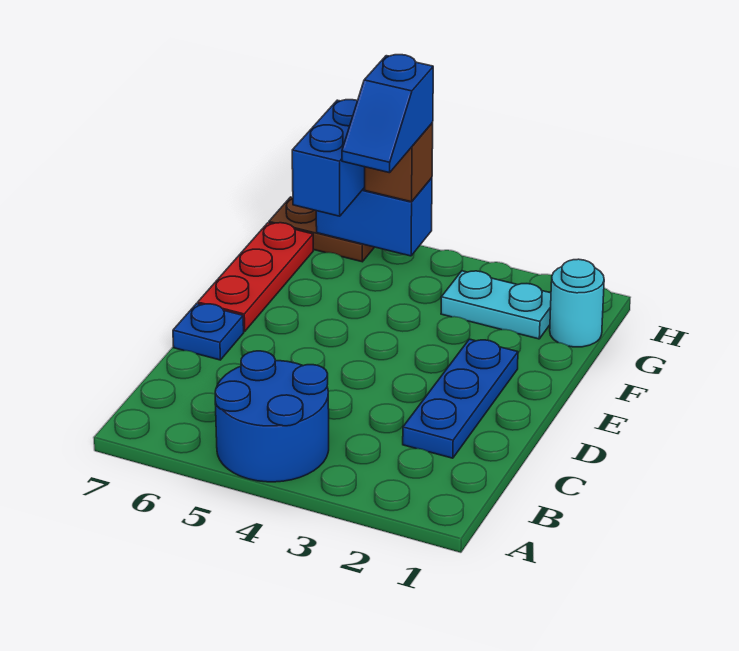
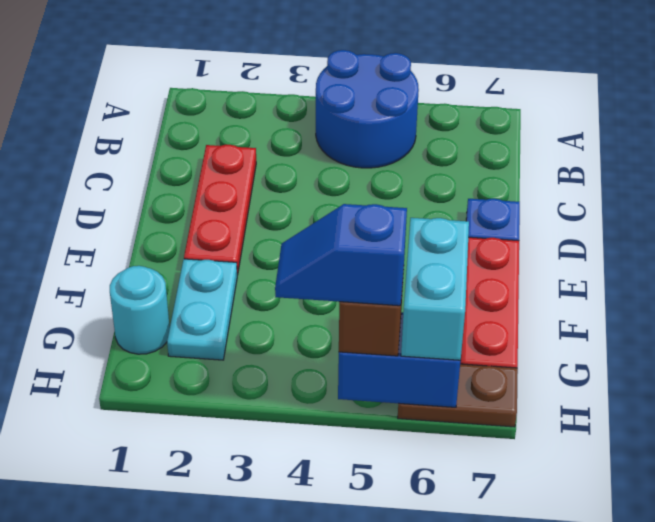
blue plate C2:E2 level 1 -> red plate C2:E2 level 1
cyan plate G2:G3 level 1 -> cyan plate F2:G2 level 1
blue slope G5:H5 level 4 top H -> blue slope H4:H5 level 4 top 5
blue brick G6:H6 level 3 -> cyan brick G6:H6 level 3

